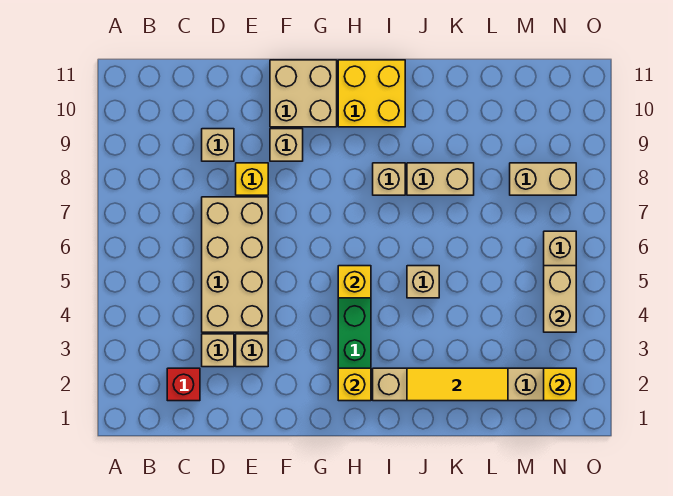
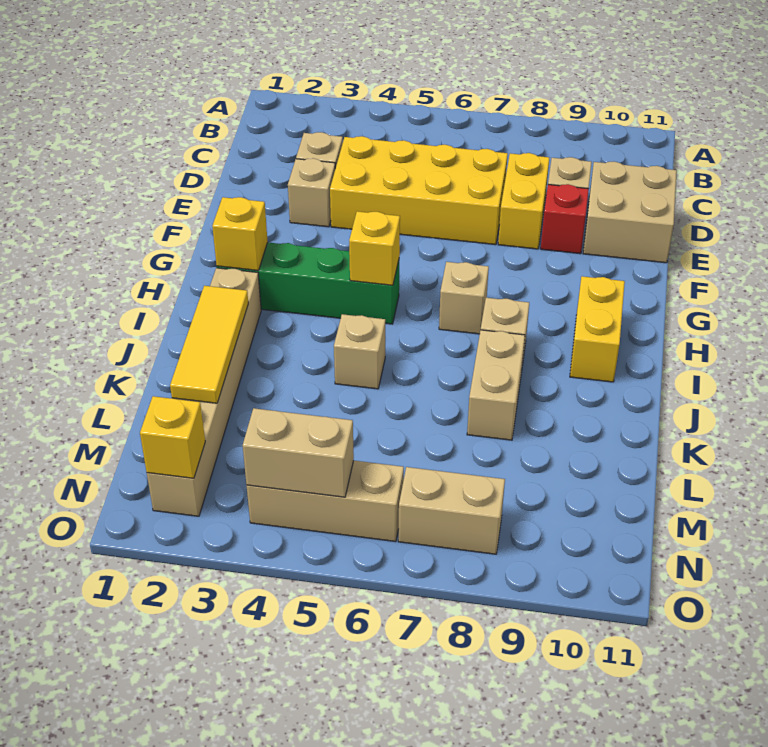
red brick C2 level 1 -> red brick E9 level 1
tan brick D4:E7 level 1 -> yellow brick D4:E7 level 1
yellow brick E8 level 1 -> yellow brick D8:E8 level 1
tan brick F9 level 1 -> tan brick H7 level 1
tan brick F10:G11 level 1 -> tan brick D10:E11 level 1
yellow brick H10:I11 level 1 -> yellow brick H10:I10 level 1
tan brick M8:N8 level 1 -> tan brick N7:N8 level 1

